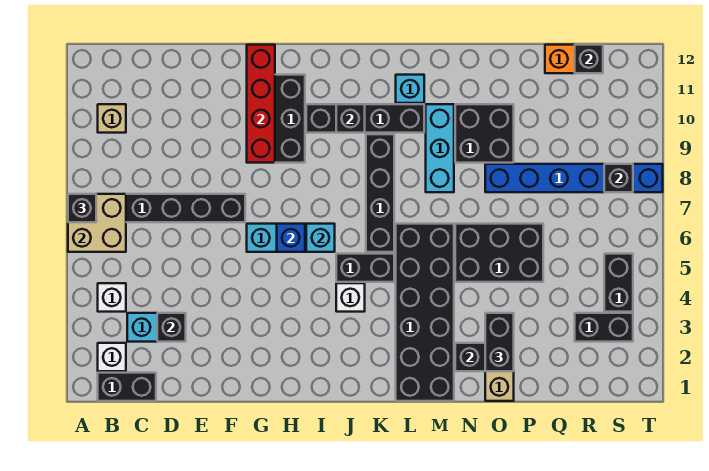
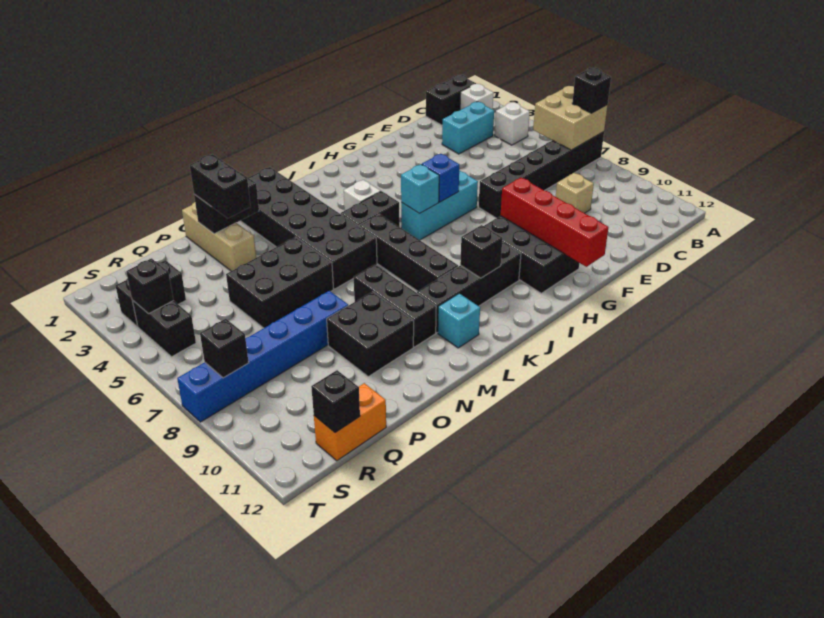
tan brick B10 level 1 -> tan brick D9 level 1
black brick D3 level 2 -> black brick S4 level 2
cyan brick M8:M10 level 1 -> black brick M8:M10 level 1

